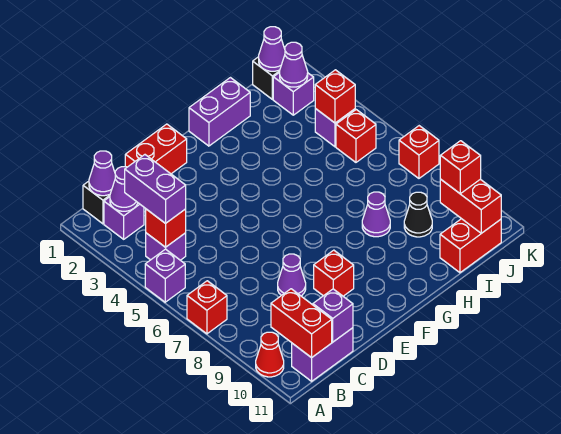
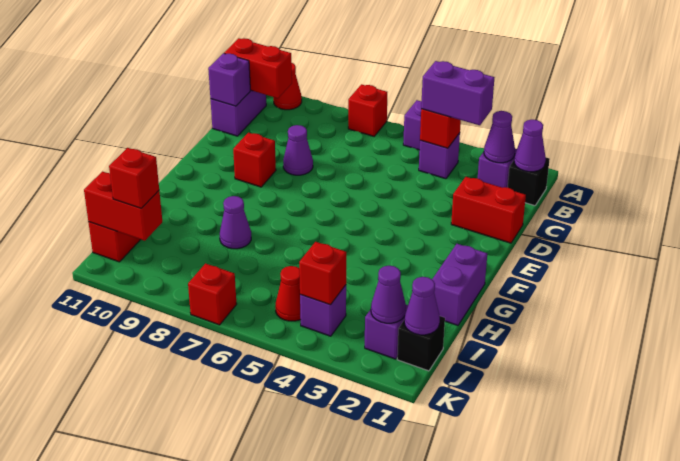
red brick D1:E1 level 1 -> red brick D1:D2 level 1
black cone I9 level 1 -> none
red brick J5 level 1 -> red cone J5 level 1

